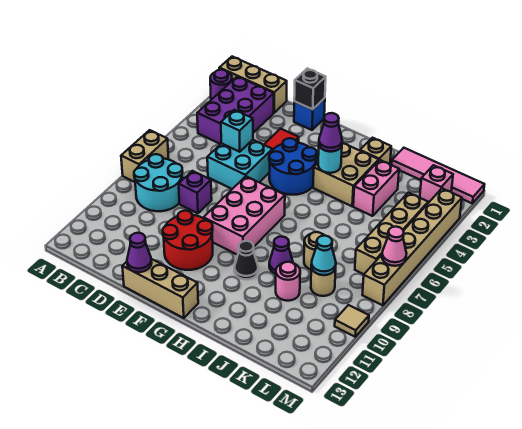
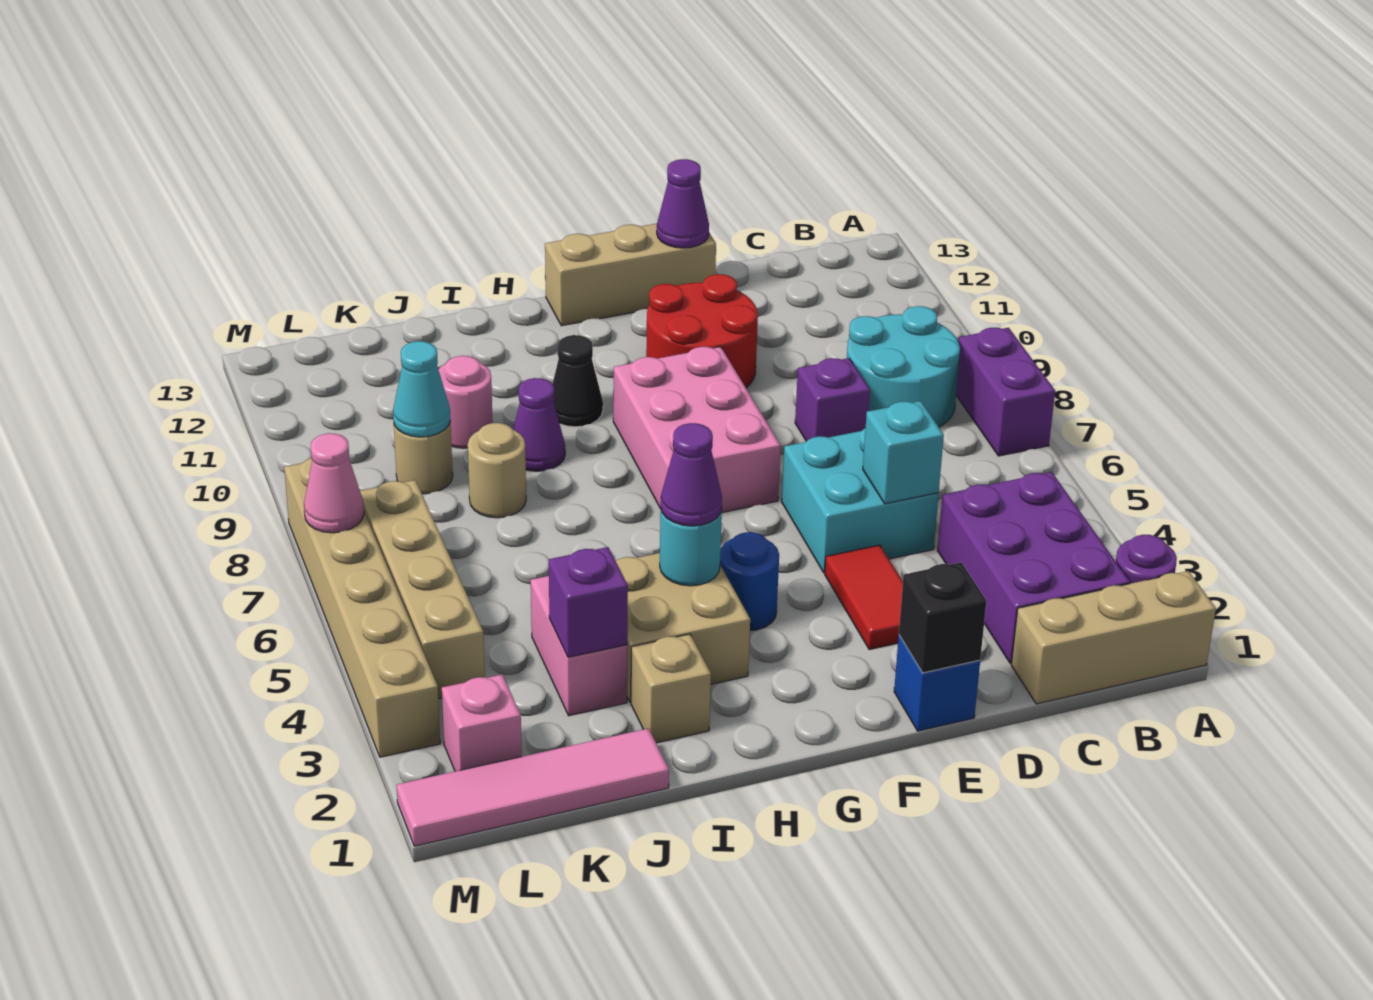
tan brick A7:A8 level 1 -> purple brick A7:A8 level 1
blue round brick F4:G5 level 1 -> blue round brick G4 level 1
none -> purple brick J3 level 2
tan tile M10 level 1 -> none

